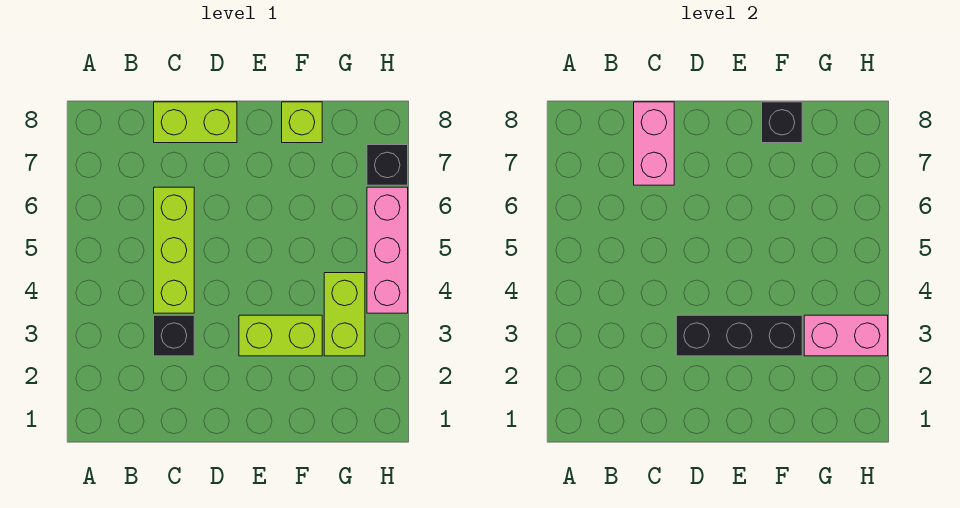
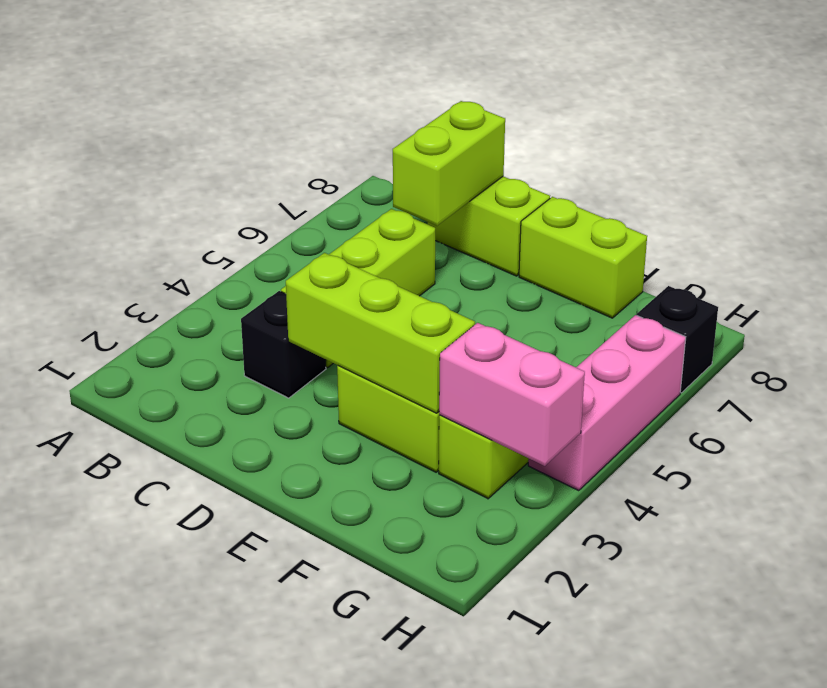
pink brick C7:C8 level 2 -> lime brick C7:C8 level 2
black brick D3:F3 level 2 -> lime brick D3:F3 level 2
lime brick F8 level 1 -> lime brick E8:F8 level 1
black brick F8 level 2 -> none

